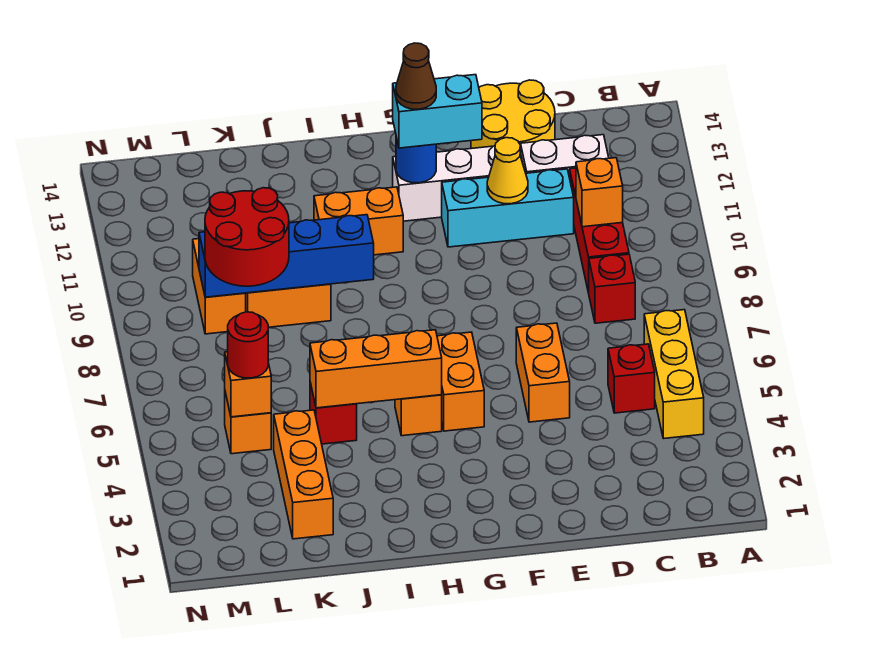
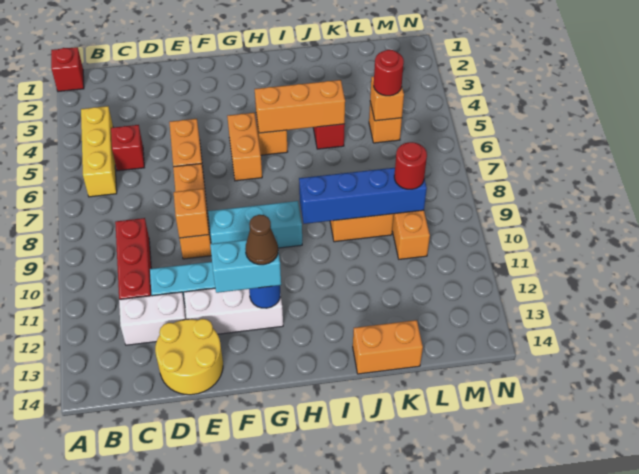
red brick C8 level 1 -> red brick A1 level 1
orange brick C10 level 2 -> orange brick E9 level 2
yellow cone E11 level 2 -> none
none -> cyan brick F9:H9 level 1
orange brick H11:I11 level 1 -> orange brick J14:K14 level 1
orange brick K2:K4 level 1 -> orange brick E7:E9 level 1
red round brick K8:L9 level 3 -> red round brick L9 level 3

